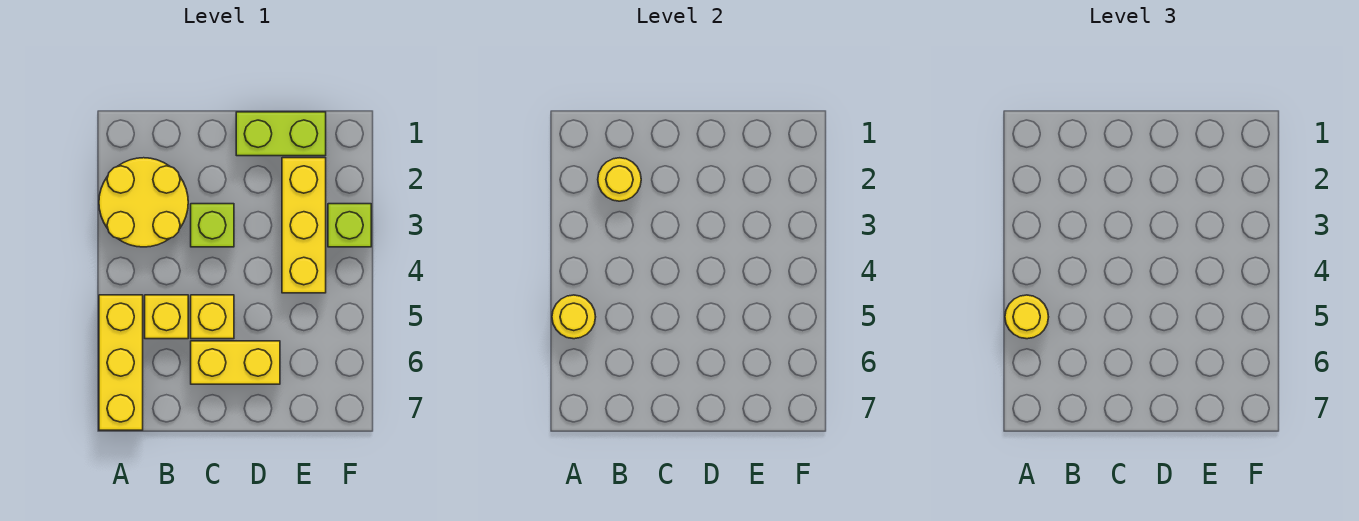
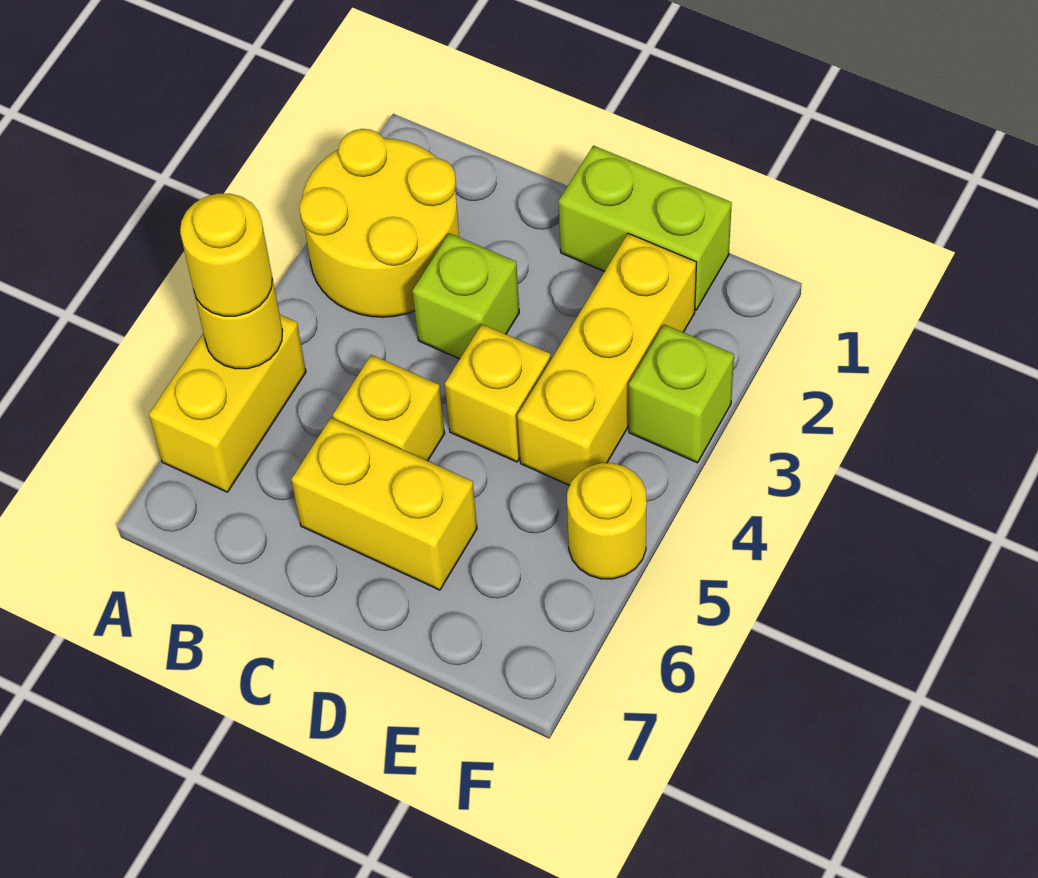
yellow brick A5:A7 level 1 -> yellow brick A5:A6 level 1
yellow round brick B2 level 2 -> yellow round brick F5 level 1
yellow brick B5 level 1 -> yellow brick D4 level 1

